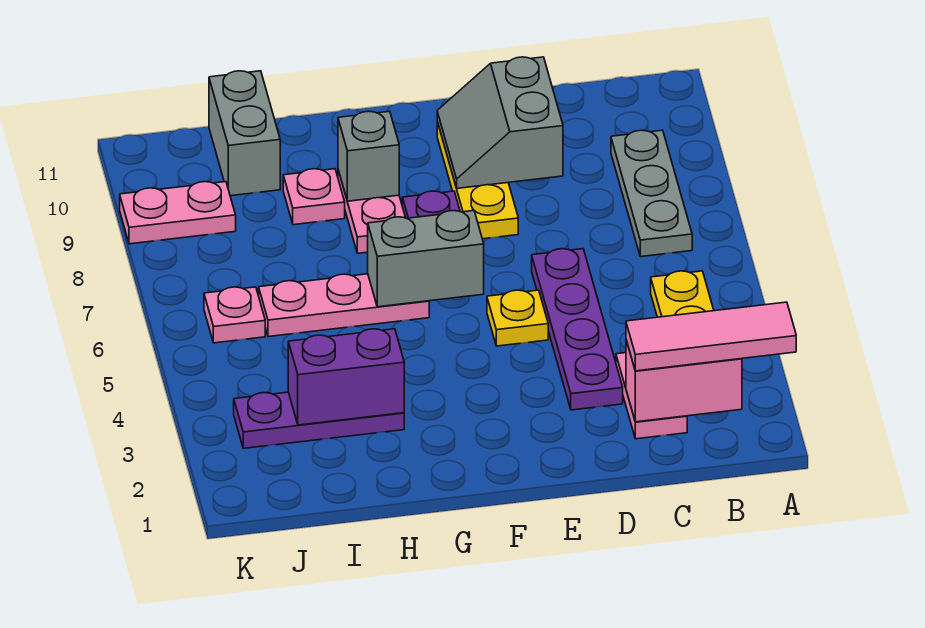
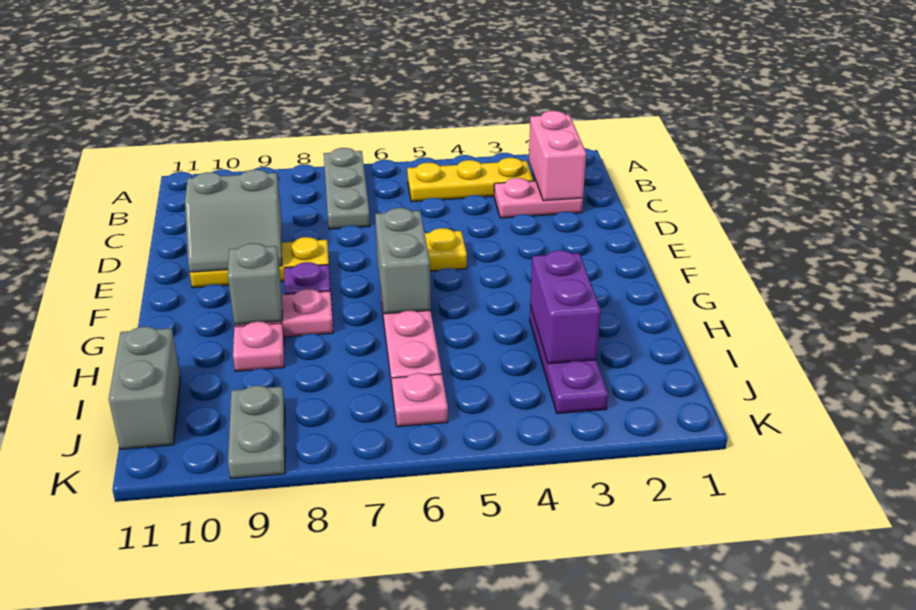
pink tile A2:C2 level 3 -> none
grey plate B7:B9 level 1 -> grey plate A7:C7 level 1
purple plate D3:D6 level 1 -> none
grey brick I10:I11 level 1 -> grey brick I11:J11 level 1
pink plate J9:K9 level 1 -> grey plate J9:K9 level 1

